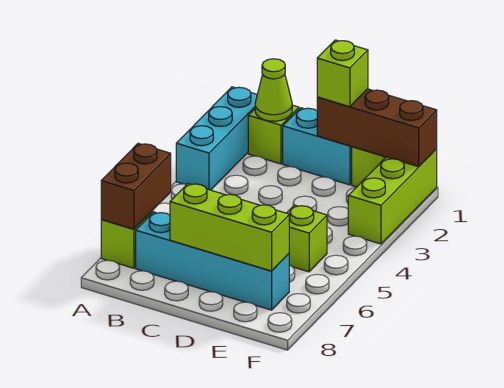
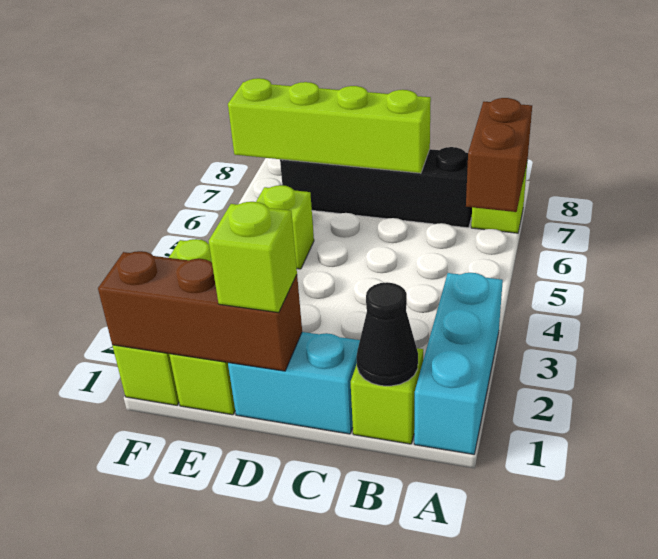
lime cone B1 level 2 -> black cone B1 level 2
cyan brick B7:E7 level 1 -> black brick B7:E7 level 1
lime brick C7:E7 level 2 -> lime brick C7:F7 level 2

